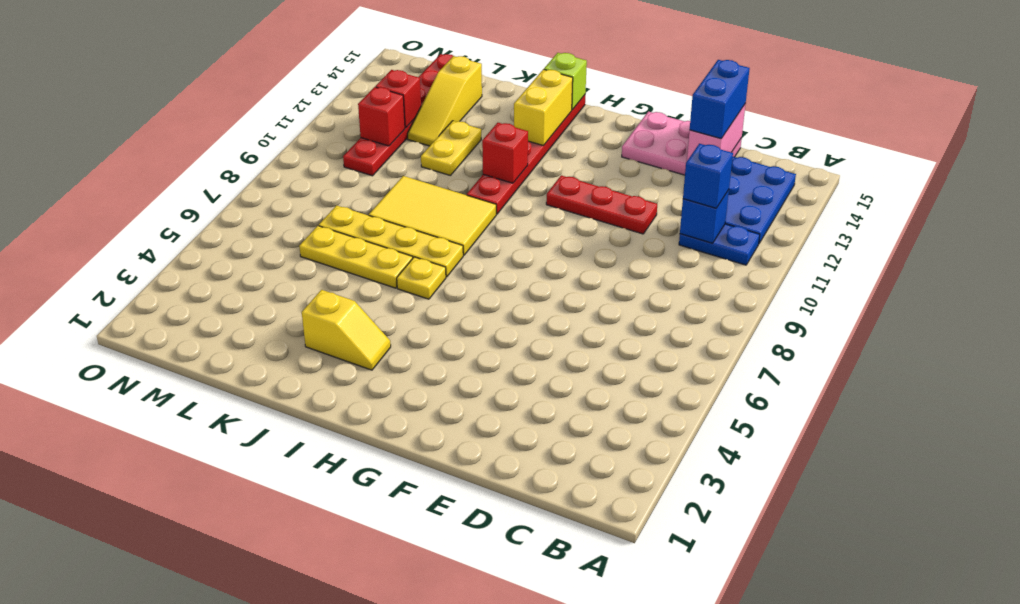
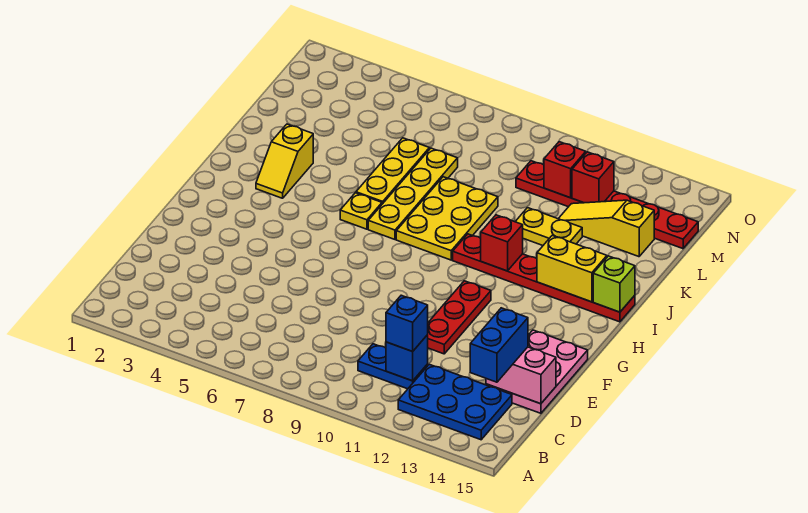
blue plate B11:C11 level 1 -> blue plate C10:C11 level 1
blue brick D14:D15 level 3 -> blue brick C14:D14 level 3
yellow tile I8:K9 level 1 -> yellow plate I8:K9 level 1

